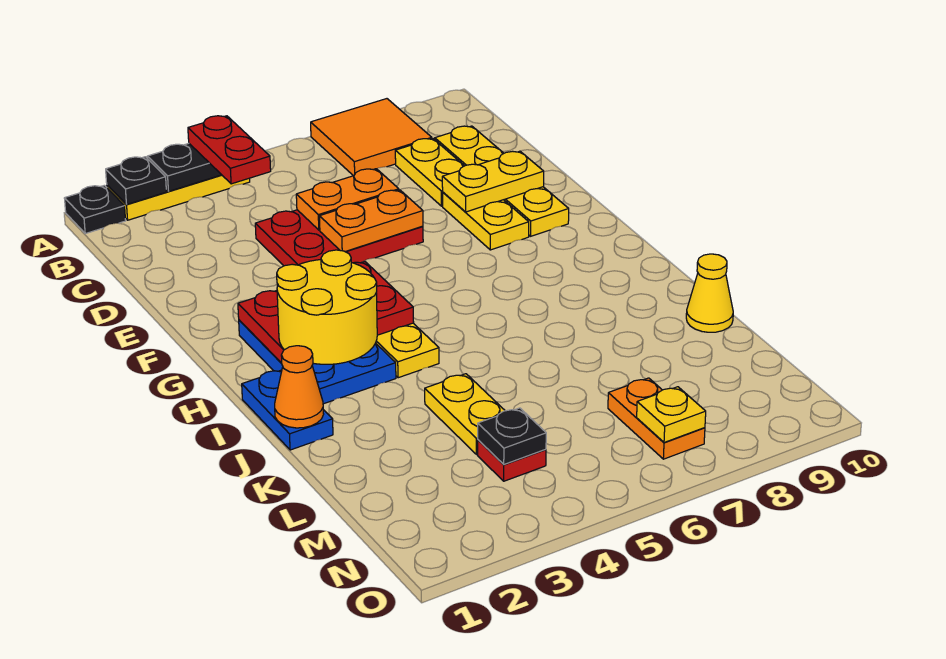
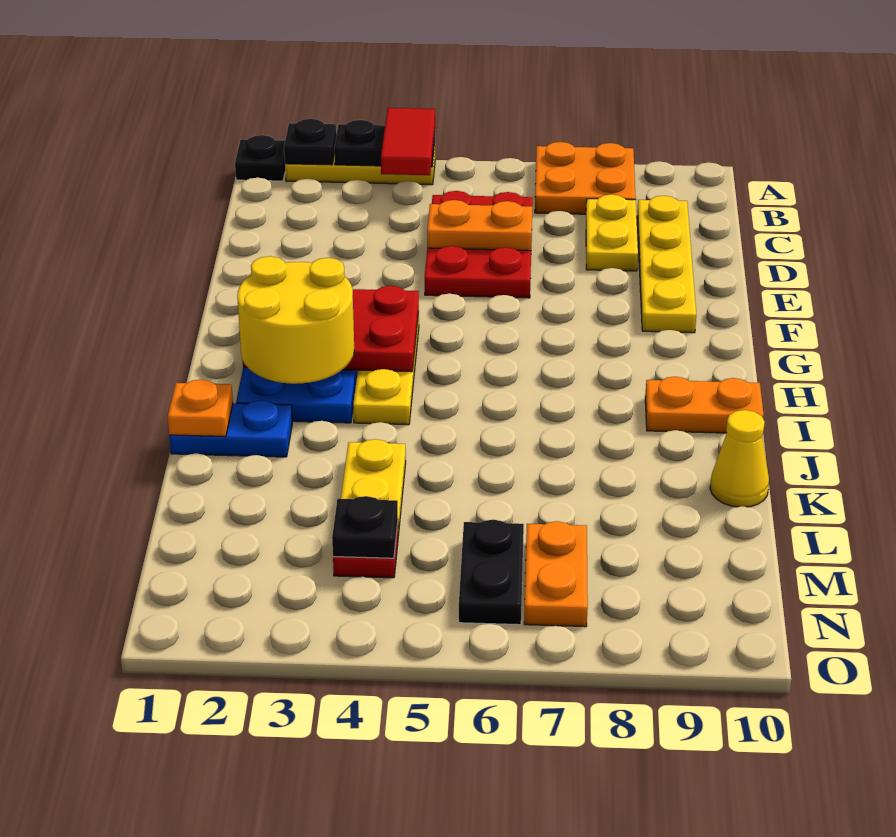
red plate A4:B4 level 3 -> red tile A4:B4 level 3
orange tile A7:B8 level 1 -> orange plate A7:B8 level 1
red plate D4:E6 level 1 -> red plate C5:E6 level 1
orange plate E5:E6 level 2 -> orange plate I9:I10 level 1
yellow plate E8:F8 level 1 -> none
yellow plate E8:E9 level 2 -> none
blue plate I1:J1 level 1 -> blue plate J1:J2 level 1
orange cone J1 level 2 -> orange plate J1 level 2
none -> black plate M6:N6 level 1
yellow plate N7 level 2 -> none

